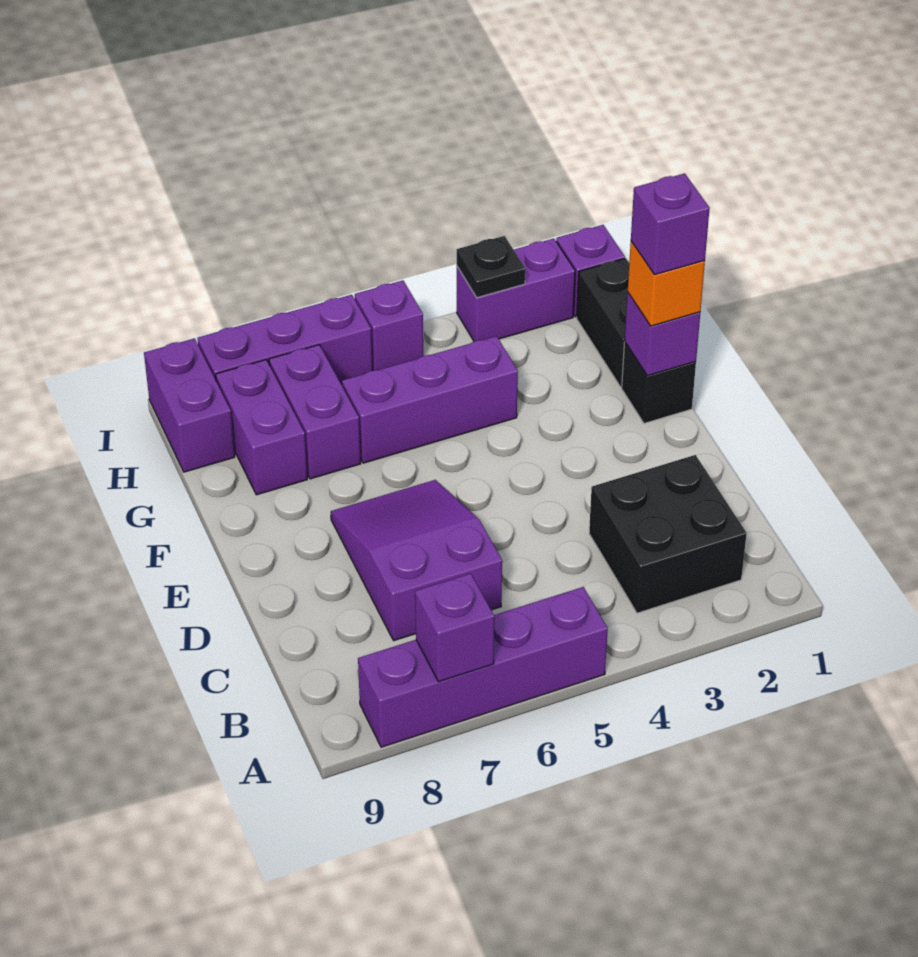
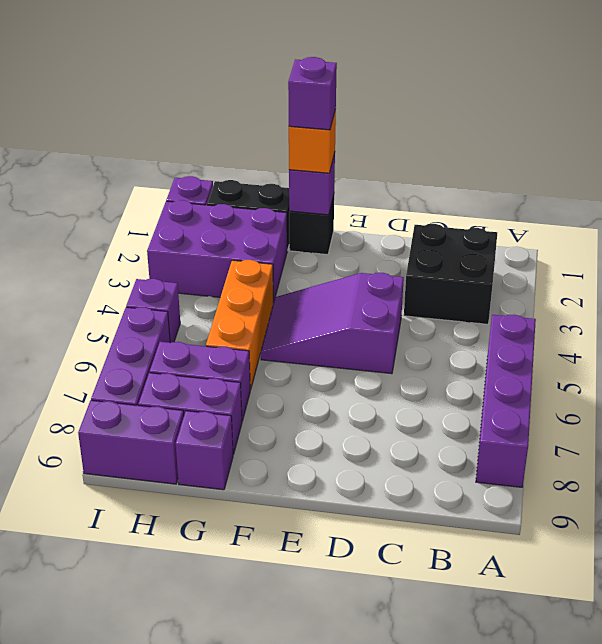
purple brick A7 level 2 -> purple brick G9 level 1
purple slope C6:E7 level 1 top C -> purple slope D4:F5 level 1 top D
purple brick G4:G6 level 1 -> orange brick G4:G6 level 1
purple brick I2:I3 level 1 -> purple brick G2:I3 level 1
black plate I3 level 2 -> none

